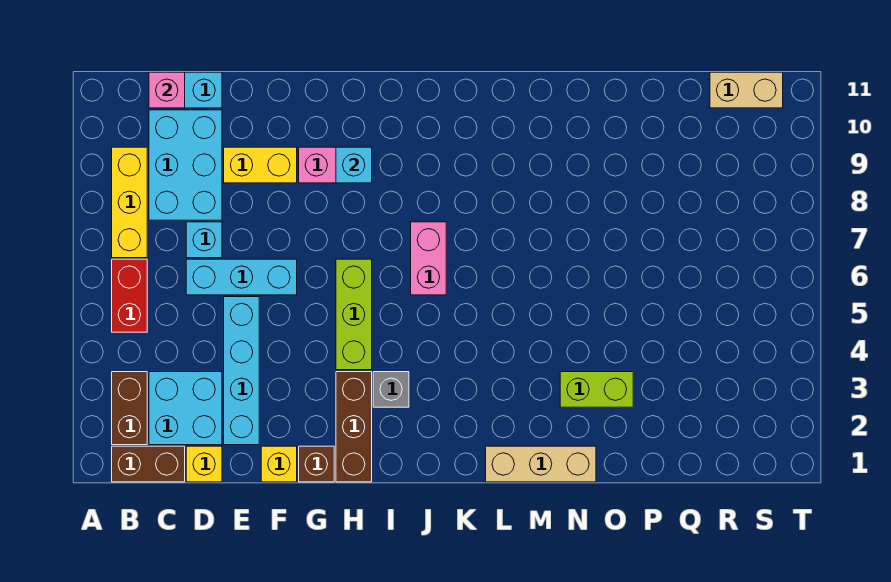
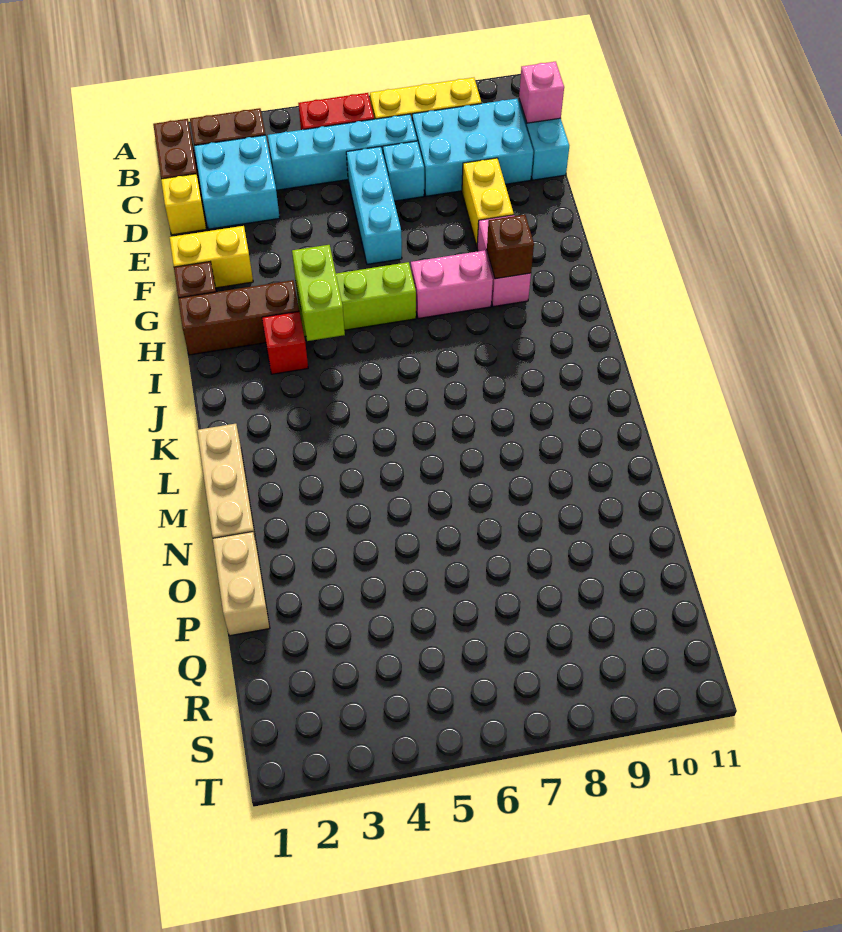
cyan brick E2:E5 level 1 -> cyan brick C4:C7 level 1
yellow brick F1 level 1 -> yellow brick F1:F2 level 1
cyan brick H9 level 2 -> brown brick H9 level 2
grey brick I3 level 1 -> red brick I3 level 1
pink brick J6:J7 level 1 -> pink brick H7:H8 level 1
lime brick N3:O3 level 1 -> lime brick H4:I4 level 2
tan brick R11:S11 level 1 -> tan brick O1:P1 level 1

